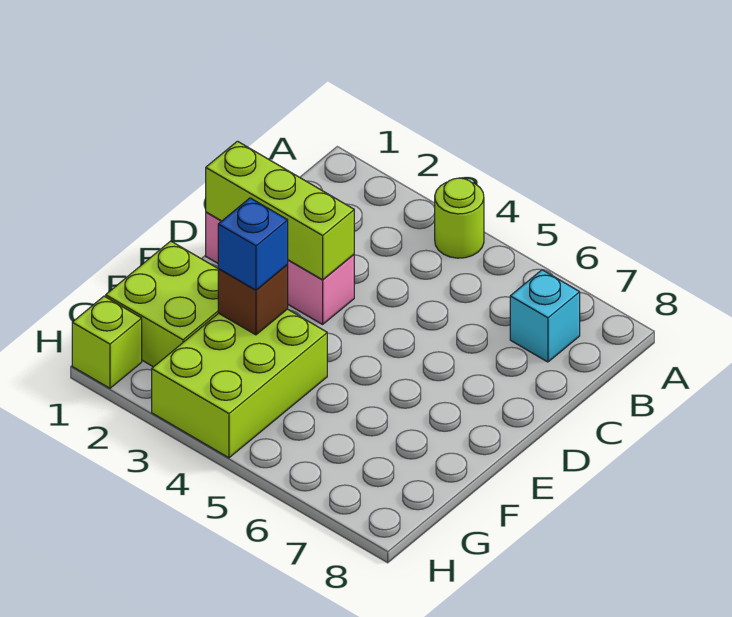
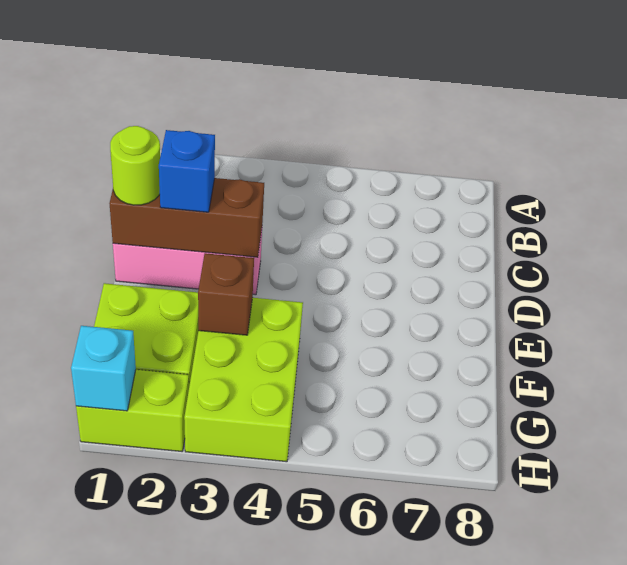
lime round brick A4 level 1 -> lime round brick D1 level 3
cyan brick B7 level 1 -> cyan brick H1 level 2
lime brick D1:D3 level 2 -> brown brick D1:D3 level 2
blue brick F3 level 3 -> blue brick D2 level 3
lime brick H1 level 1 -> lime brick H1:H2 level 1

